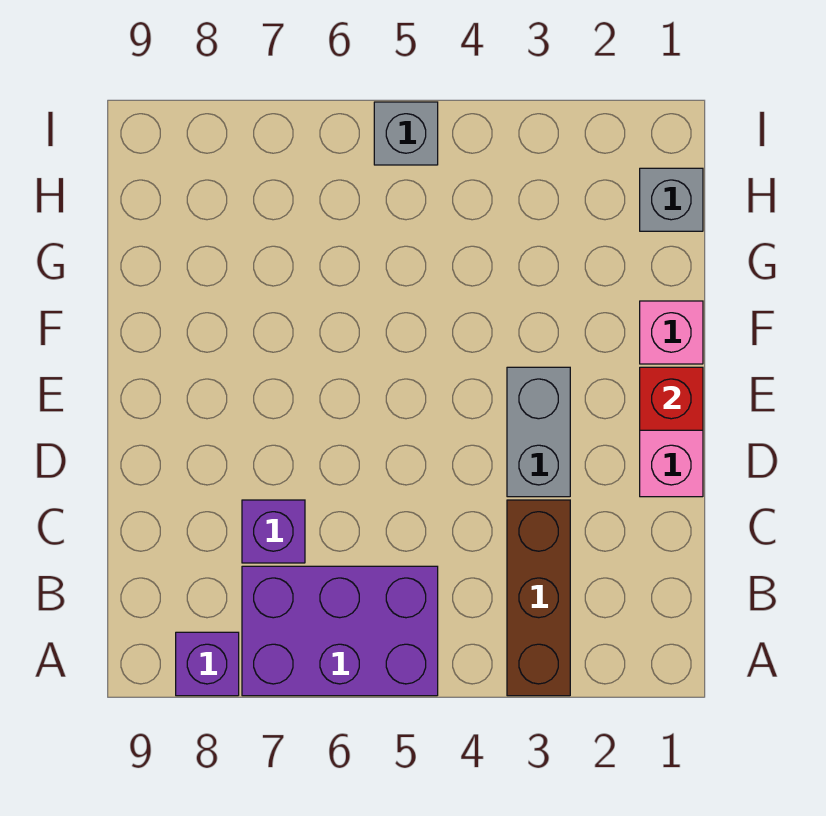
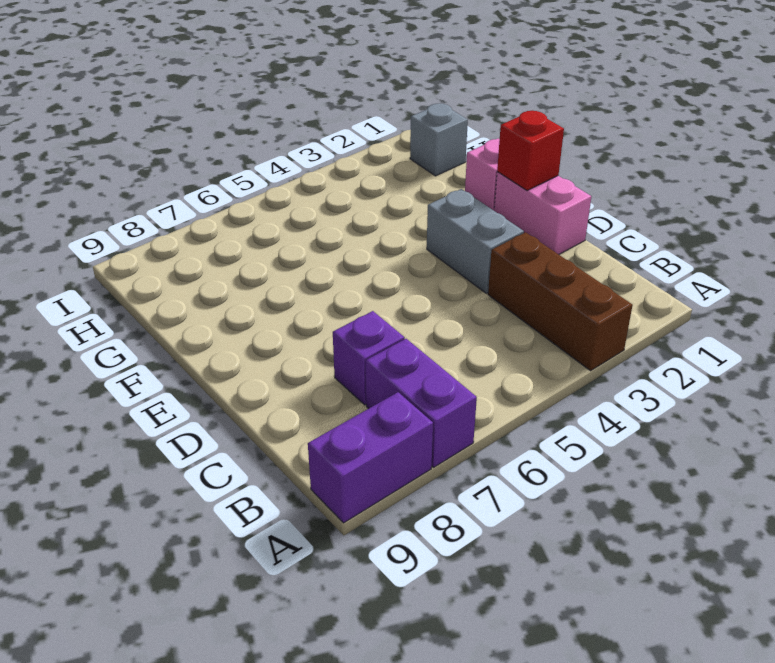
purple brick A5:B7 level 1 -> purple brick A7:B7 level 1
purple brick A8 level 1 -> purple brick A8:A9 level 1
grey brick I5 level 1 -> none

